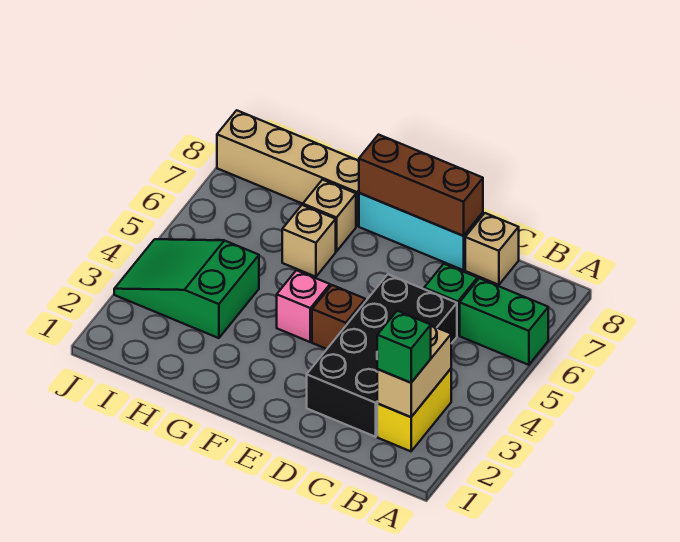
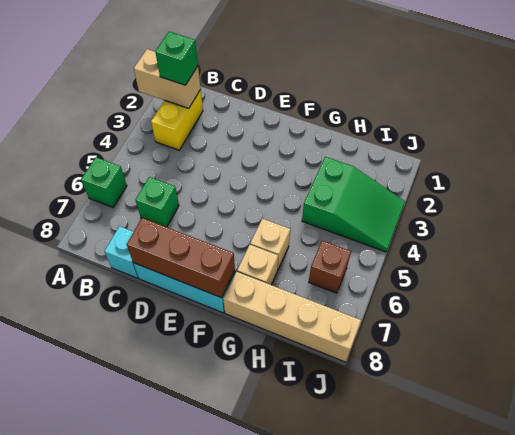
green brick A6:B6 level 1 -> green brick A6 level 1
tan brick B2:B3 level 2 -> tan brick A2:B2 level 2
black brick C2:D5 level 1 -> none
tan brick C8 level 1 -> cyan brick C8 level 1
brown brick E4 level 1 -> brown brick I6 level 1
pink brick F4 level 1 -> none

